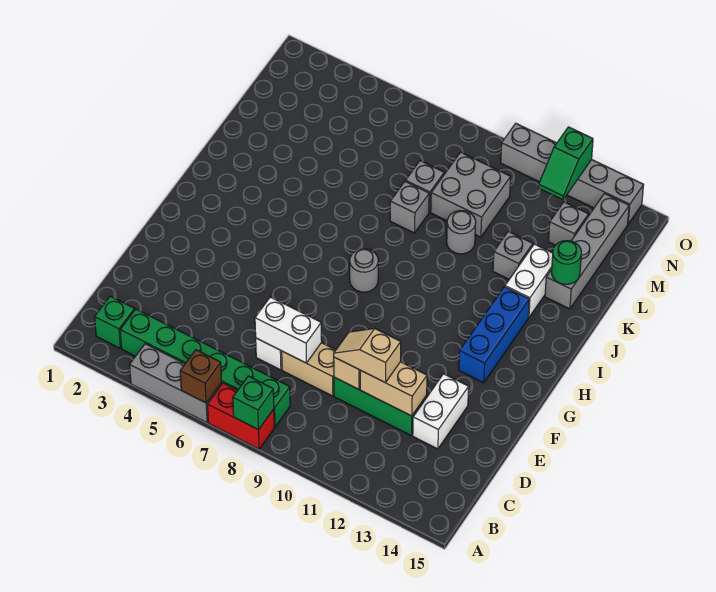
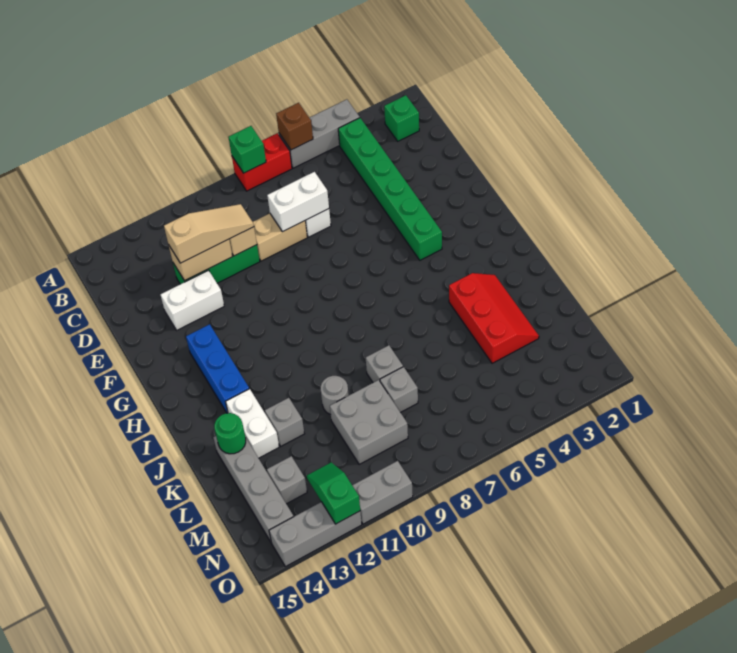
green brick B3:B8 level 1 -> green brick B4:G4 level 1
tan slope D10:D11 level 3 top 11 -> tan slope D10:D12 level 3 top 12
white brick D13:E13 level 1 -> white brick E12:E13 level 1
grey round brick H8 level 1 -> none
none -> red slope J3:L4 level 1 top 4

